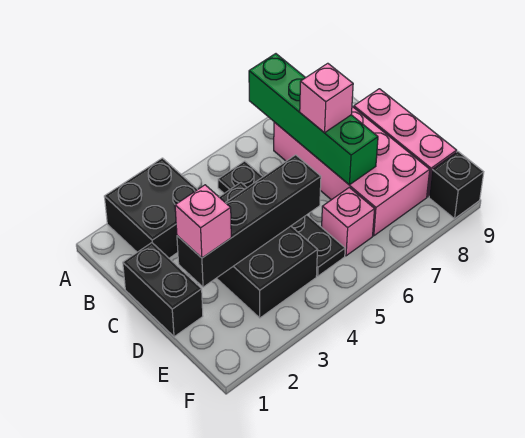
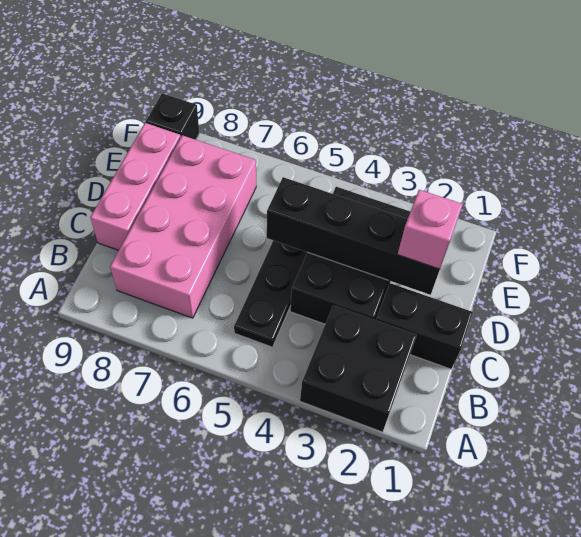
green brick A7:D7 level 2 -> none
black brick C1:D1 level 1 -> black brick C1:C2 level 1
pink brick C7 level 3 -> none
pink brick E6 level 1 -> none

